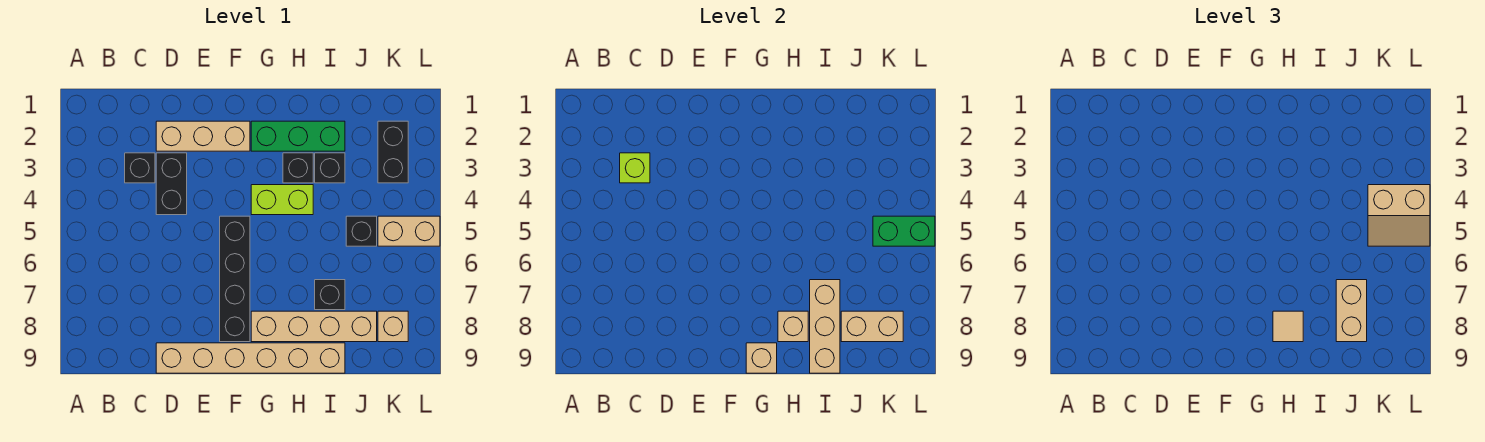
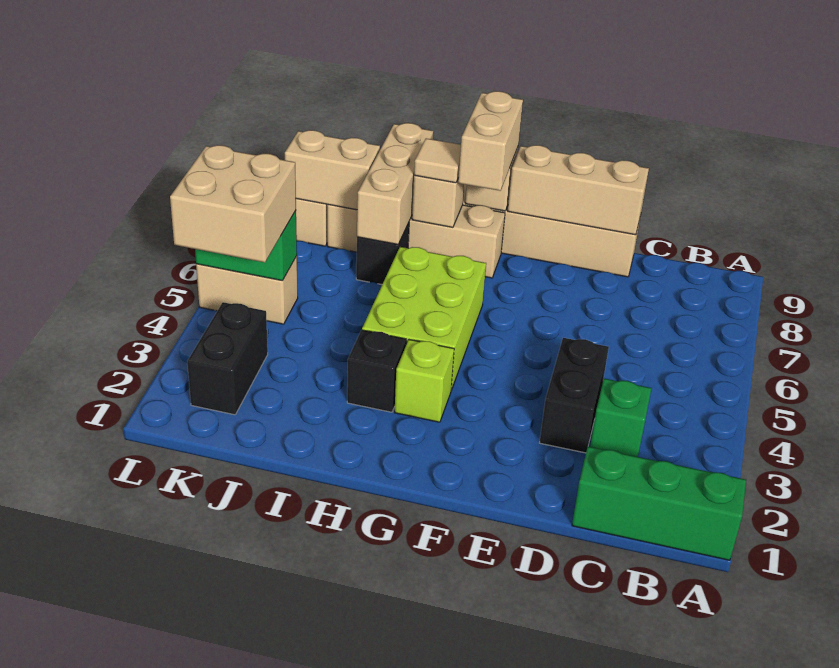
black brick C3 level 1 -> green brick C3 level 1
lime brick C3 level 2 -> lime brick G3 level 1
tan brick D2:F2 level 1 -> tan brick D9:F9 level 2
black brick F5:F8 level 1 -> none
green brick G2:I2 level 1 -> green brick A1:C1 level 1
lime brick G4:H4 level 1 -> lime brick G4:H6 level 1
black brick I3 level 1 -> none
black brick J5 level 1 -> none
tan brick J7:J8 level 3 -> tan brick G8:G9 level 3
tan slope K4:L5 level 3 top 4 -> tan brick K4:L5 level 3

